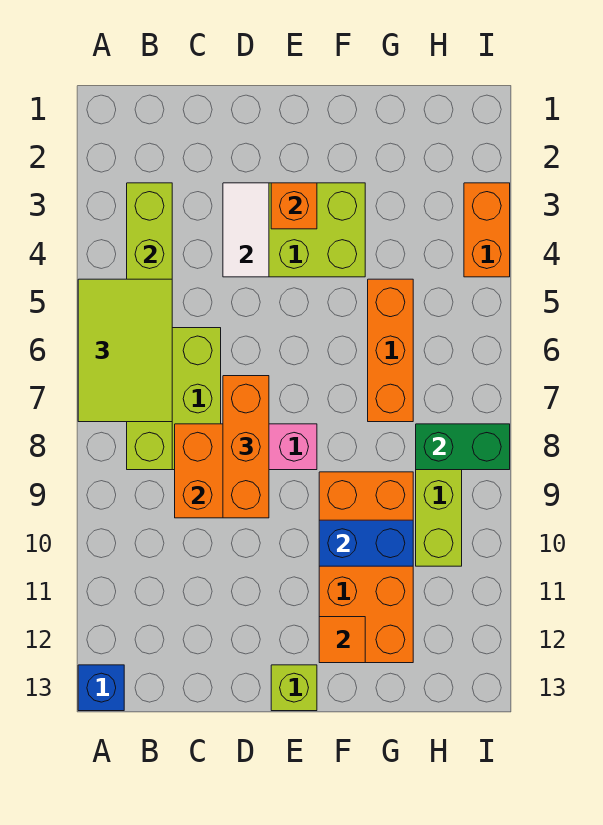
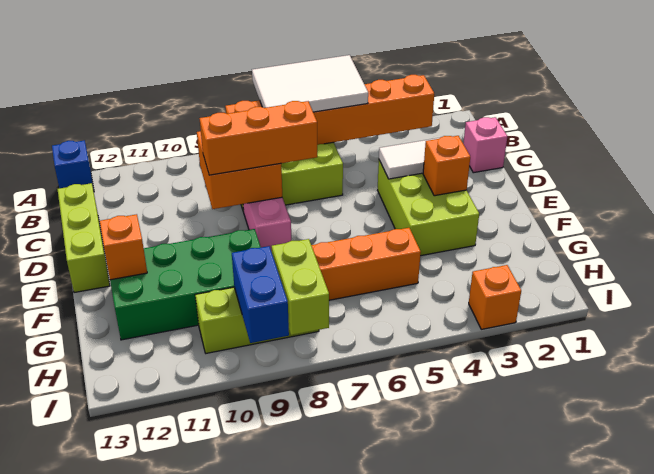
lime tile A5:B7 level 3 -> white tile A5:B7 level 3
lime brick B3:B8 level 2 -> orange brick B3:B8 level 2
none -> pink brick C1 level 1
lime brick E13 level 1 -> lime brick C13:E13 level 1
orange brick F9:G12 level 1 -> green brick F9:G12 level 1
blue brick F10:G10 level 2 -> blue brick H9:I9 level 2
orange tile F12 level 2 -> orange brick F12 level 2
green brick H8:I8 level 2 -> lime brick H8:I8 level 2
orange brick I3:I4 level 1 -> orange brick I3 level 1

